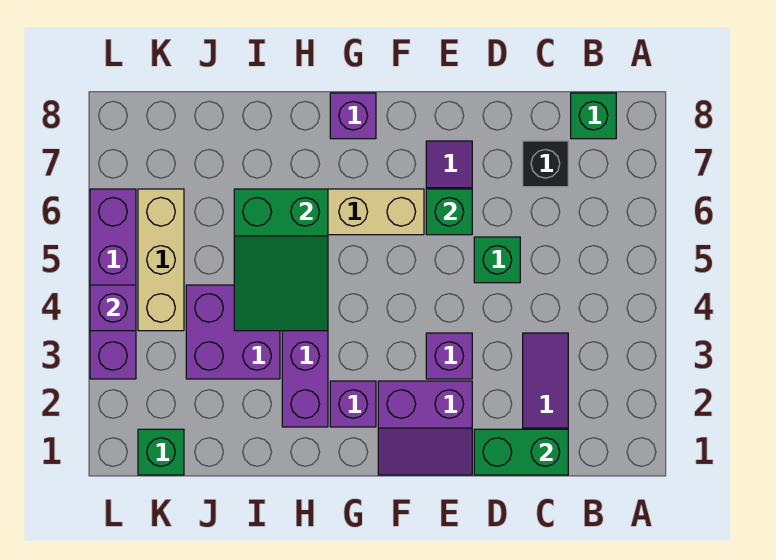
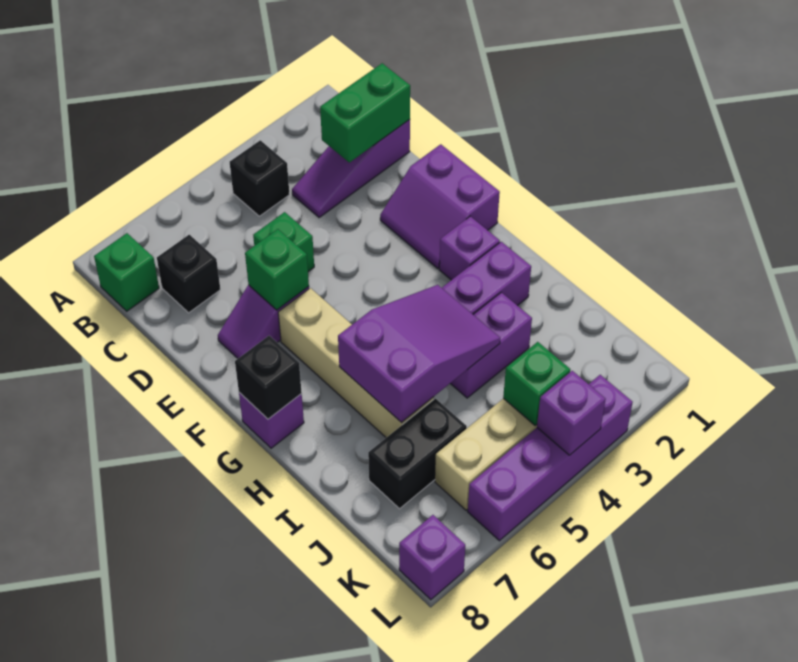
none -> black brick B4 level 1
green brick C1:D1 level 2 -> green brick C1:C2 level 2
purple slope E1:F2 level 1 top 2 -> purple slope E1:F2 level 1 top 1
purple brick E3 level 1 -> purple brick L8 level 1
none -> black brick G8 level 2
green slope H4:I6 level 2 top 6 -> purple slope H4:I6 level 2 top 6
purple brick I3:J4 level 1 -> purple brick I3:I4 level 1
none -> black brick J6:J7 level 1
green brick K1 level 1 -> green brick K4 level 2

